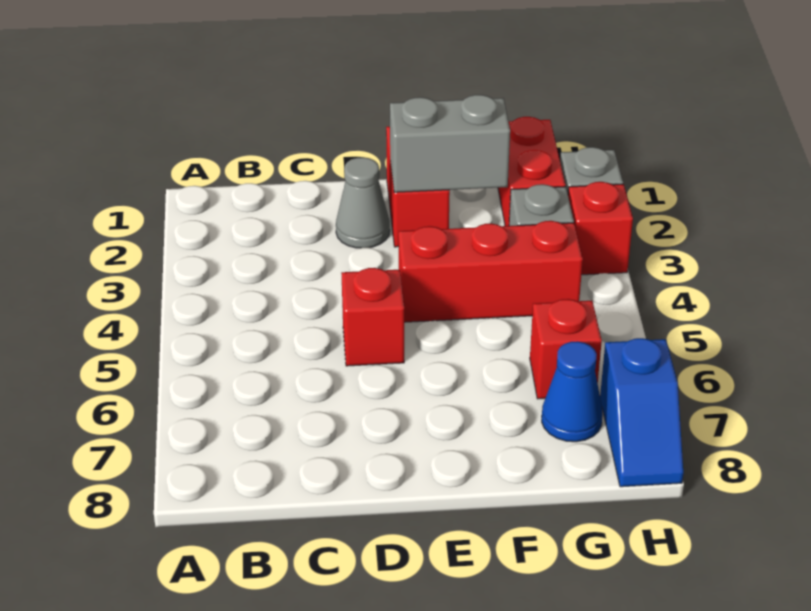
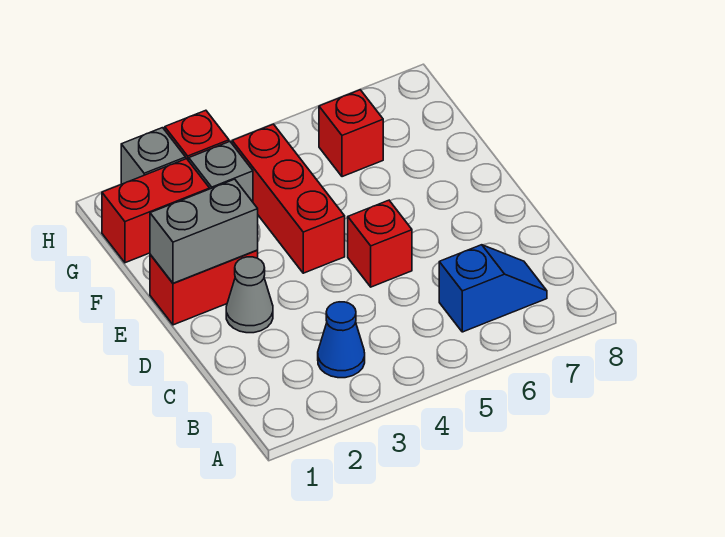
grey brick E2:F2 level 2 -> grey brick E1:E2 level 2
blue cone G7 level 1 -> blue cone B3 level 1
blue slope H7:H8 level 1 top 7 -> blue slope B6:B7 level 1 top 6

